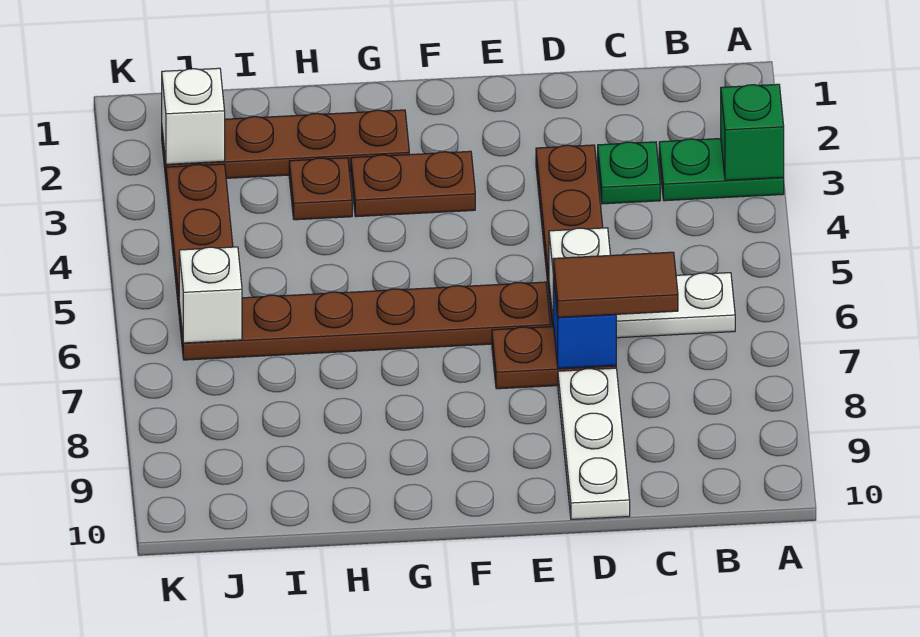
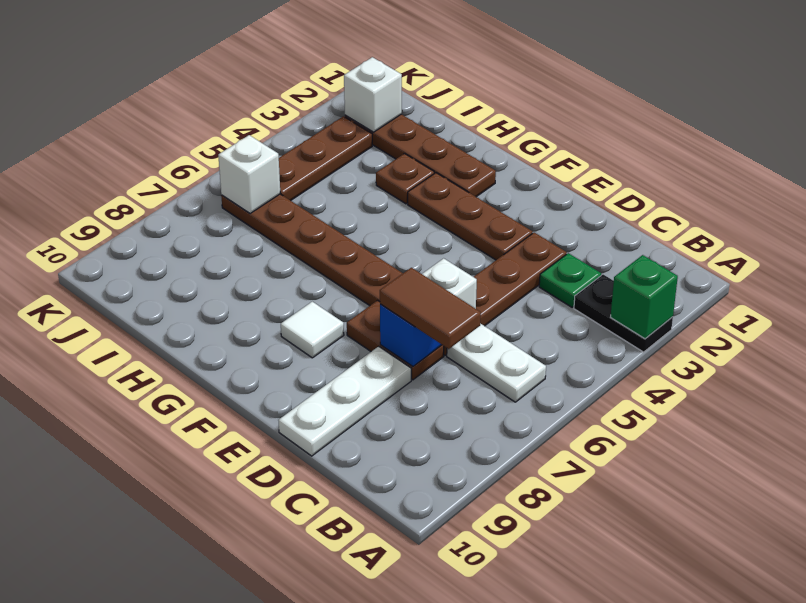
green plate A3:B3 level 1 -> black plate A3:B3 level 1
brown plate F3:G3 level 1 -> brown plate E3:G3 level 1
none -> white tile F8 level 1

